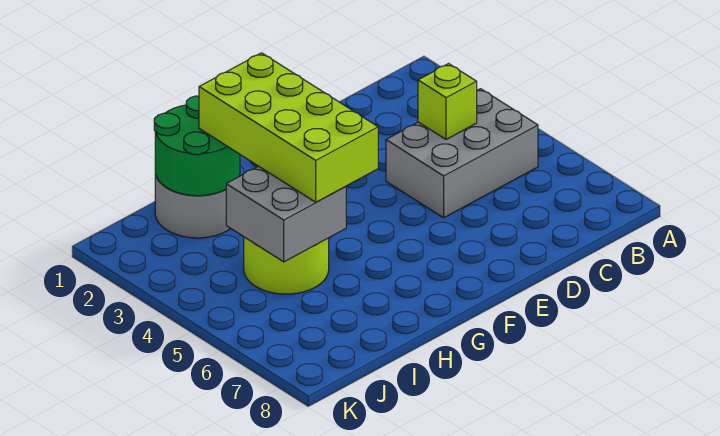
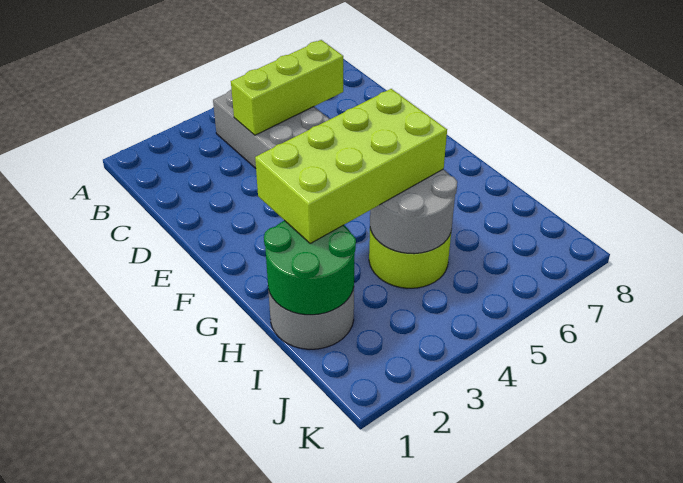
lime brick C4 level 2 -> lime brick C4:C6 level 2
grey brick H4:I5 level 2 -> grey round brick H4:I5 level 2

